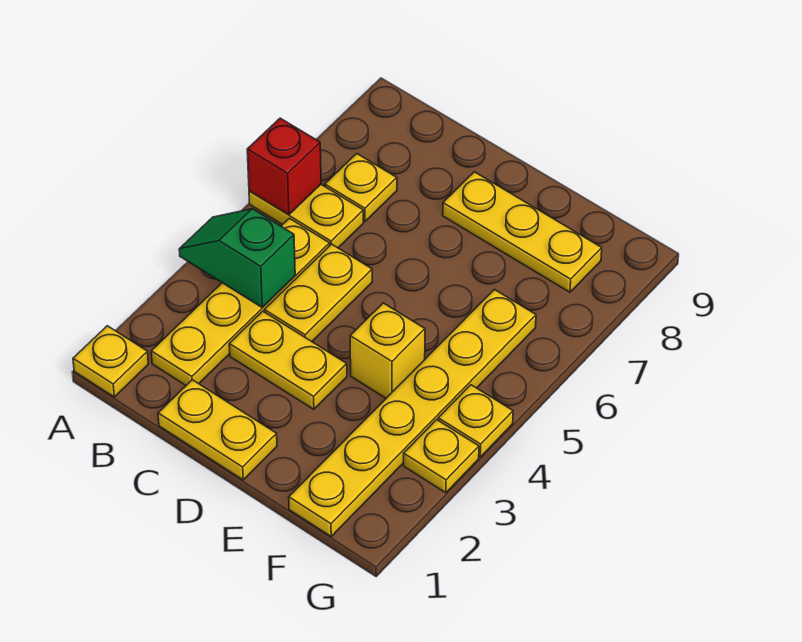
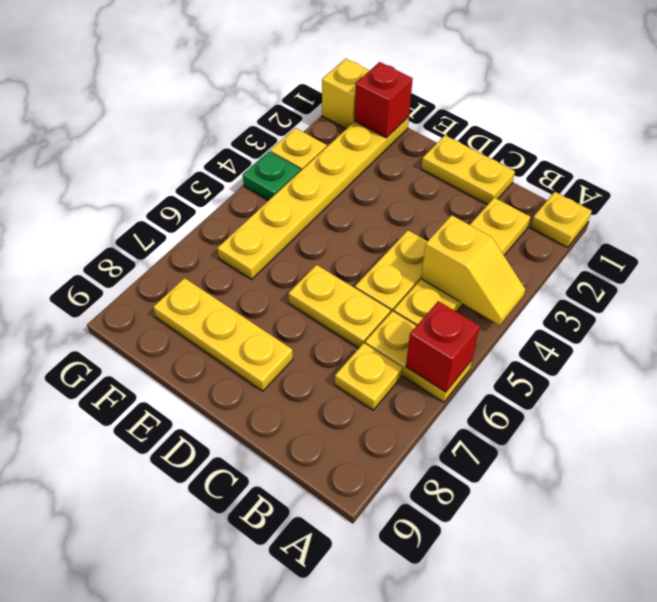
green slope A4:B4 level 2 top B -> yellow slope A4:B4 level 2 top B
yellow plate C3:D3 level 1 -> yellow plate C6:D6 level 1
yellow brick E4 level 1 -> yellow brick G1 level 1
none -> red brick F1 level 2
yellow plate G4 level 1 -> green plate G4 level 1

